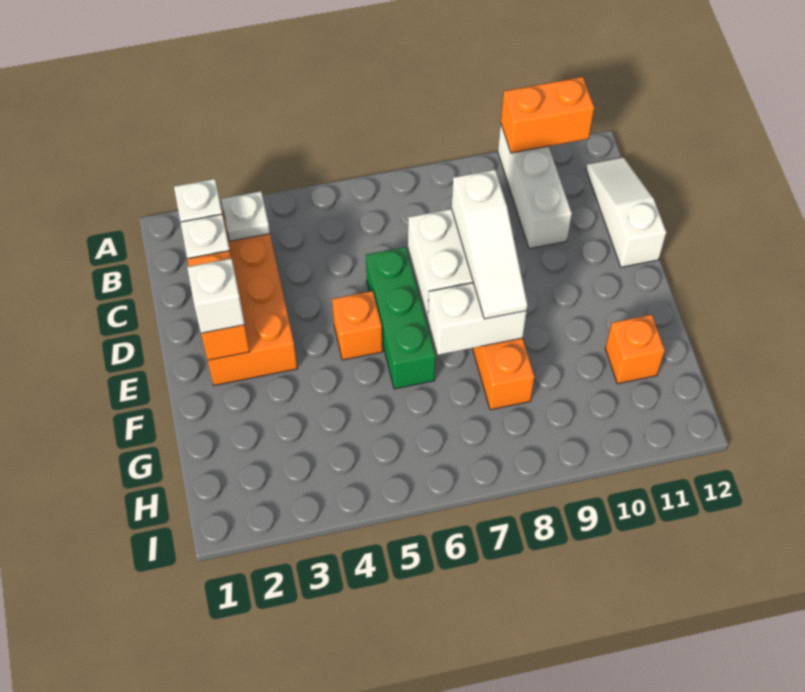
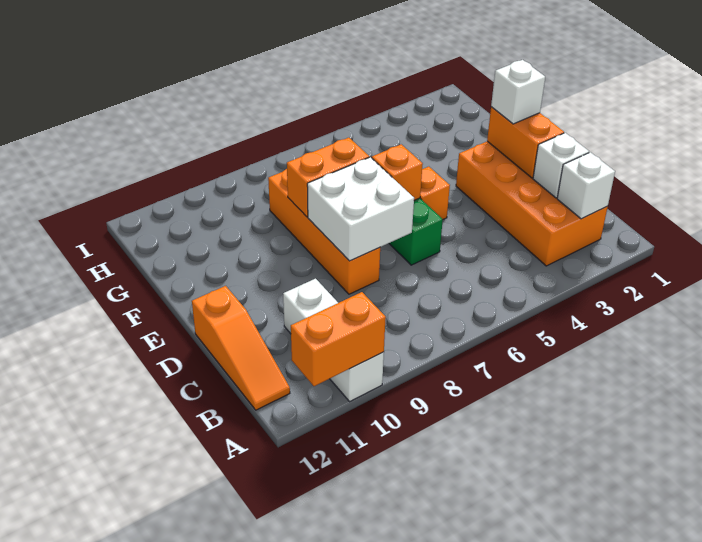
white plate B3 level 2 -> none
white slope B12:D12 level 1 top D -> orange slope B12:D12 level 1 top D
white slope D8:F8 level 3 top D -> none
white brick F7:F8 level 2 -> orange brick F7:F8 level 2
orange brick G11 level 1 -> orange brick E6 level 2

